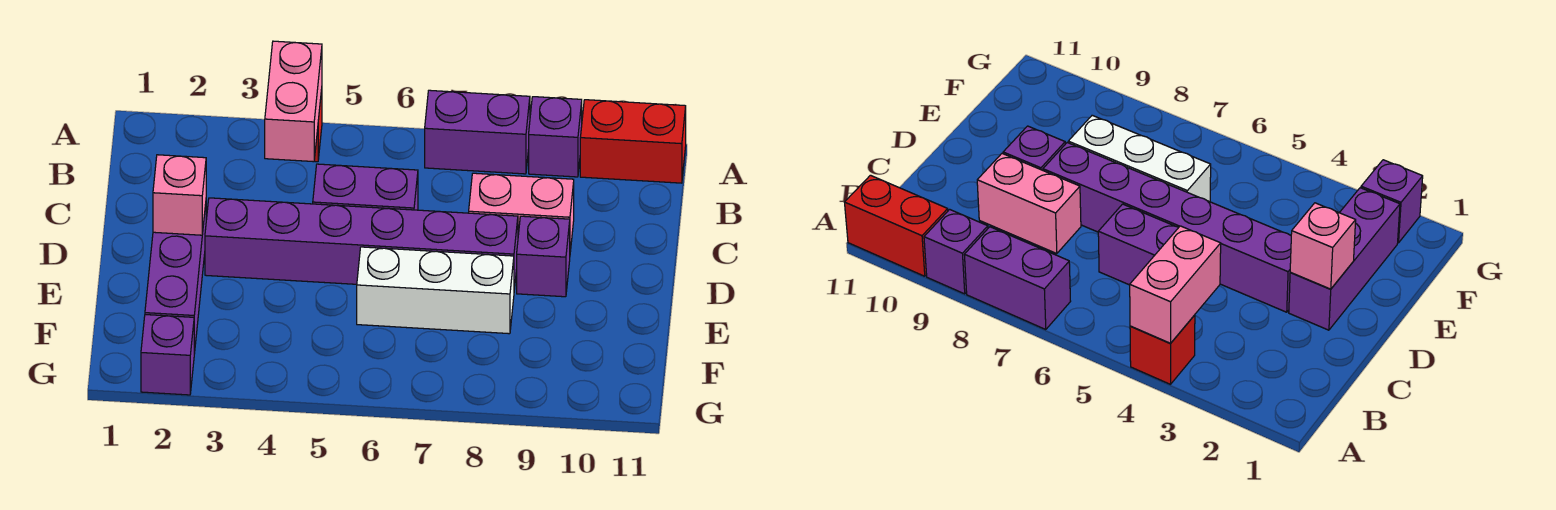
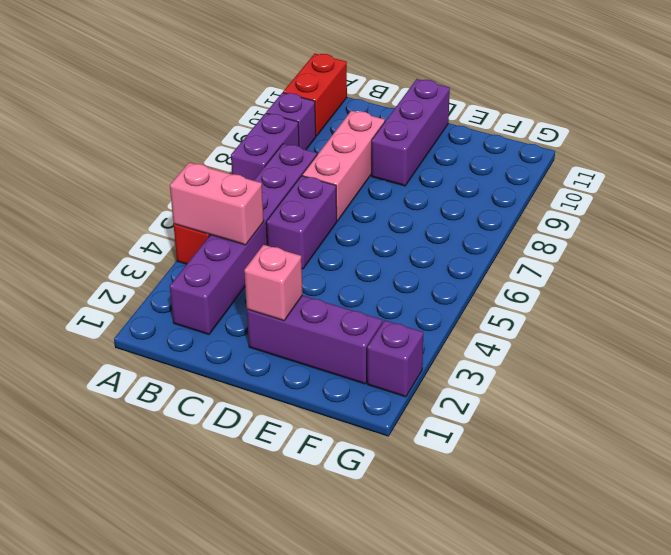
pink brick C8:C9 level 1 -> pink brick C7:C9 level 1
purple brick D3:D8 level 1 -> purple brick B2:B7 level 1
purple brick D9 level 1 -> purple brick D9:D11 level 1
white brick E6:E8 level 1 -> none

